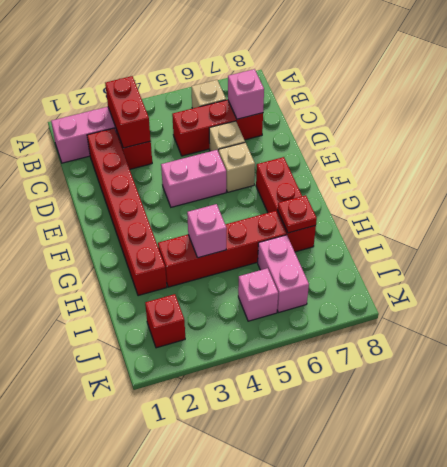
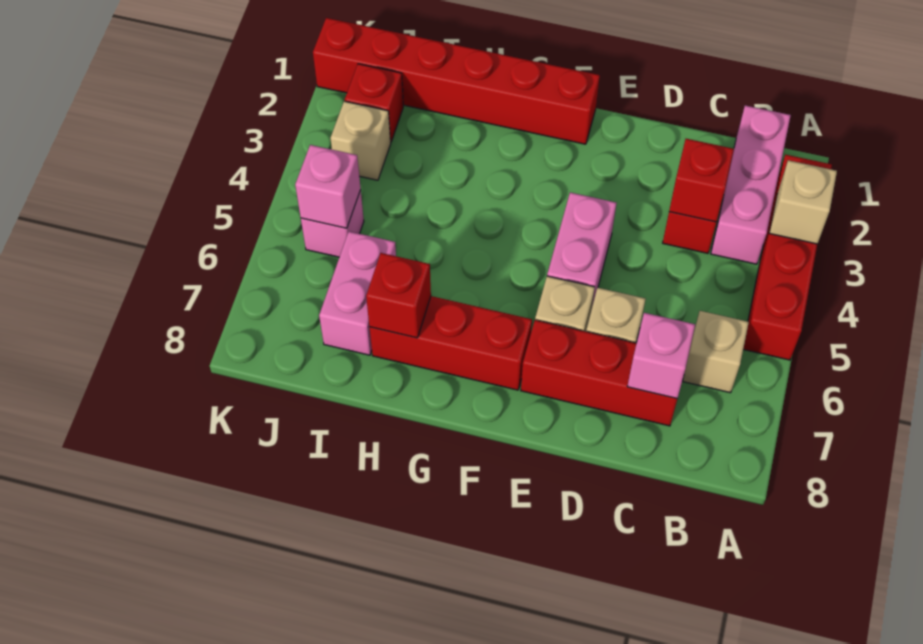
none -> tan brick A3 level 2
red brick B3:C3 level 2 -> red brick C3 level 2
red brick C2:H2 level 1 -> red brick F1:K1 level 1
red brick C5:C7 level 1 -> red brick C7:E7 level 1
red brick H3:H6 level 1 -> red brick A2:A5 level 1
pink brick H4 level 2 -> pink brick J5 level 2
red plate H7 level 2 -> red brick H7 level 2
pink brick I6:J6 level 1 -> pink brick I6:I7 level 1
none -> tan brick J3 level 1

